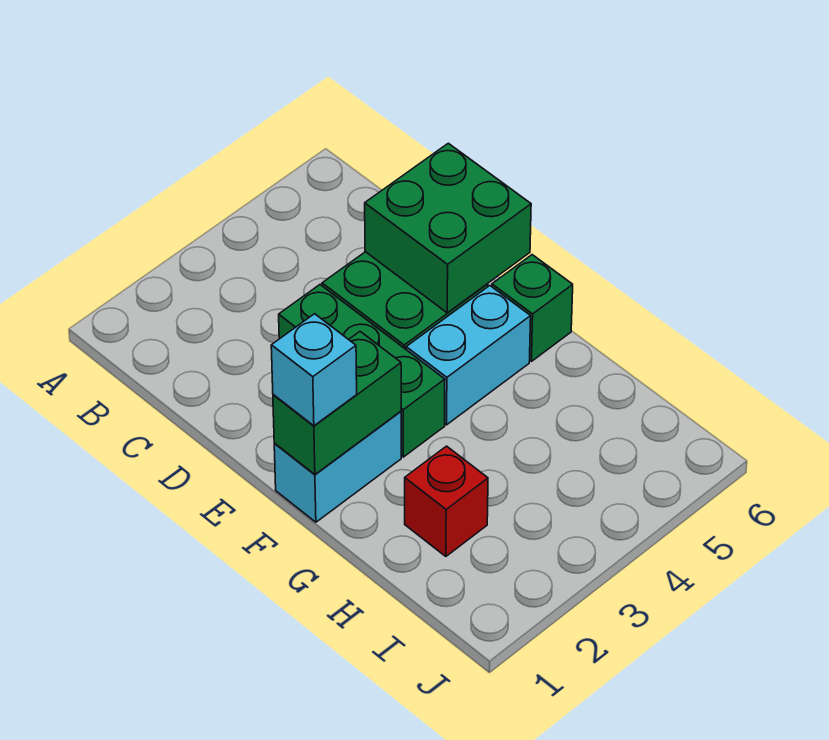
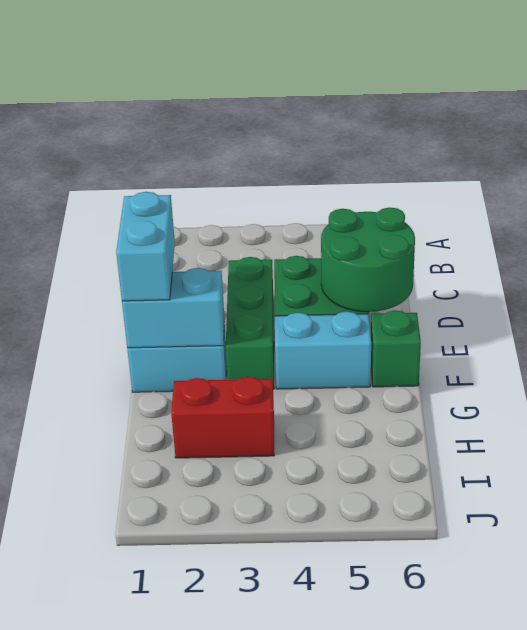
green brick D5:E6 level 2 -> green round brick D5:E6 level 2
green brick F1:F2 level 2 -> cyan brick F1:F2 level 2
cyan brick F1 level 3 -> cyan brick E1:F1 level 3
red brick H2 level 1 -> red brick H2:H3 level 1

